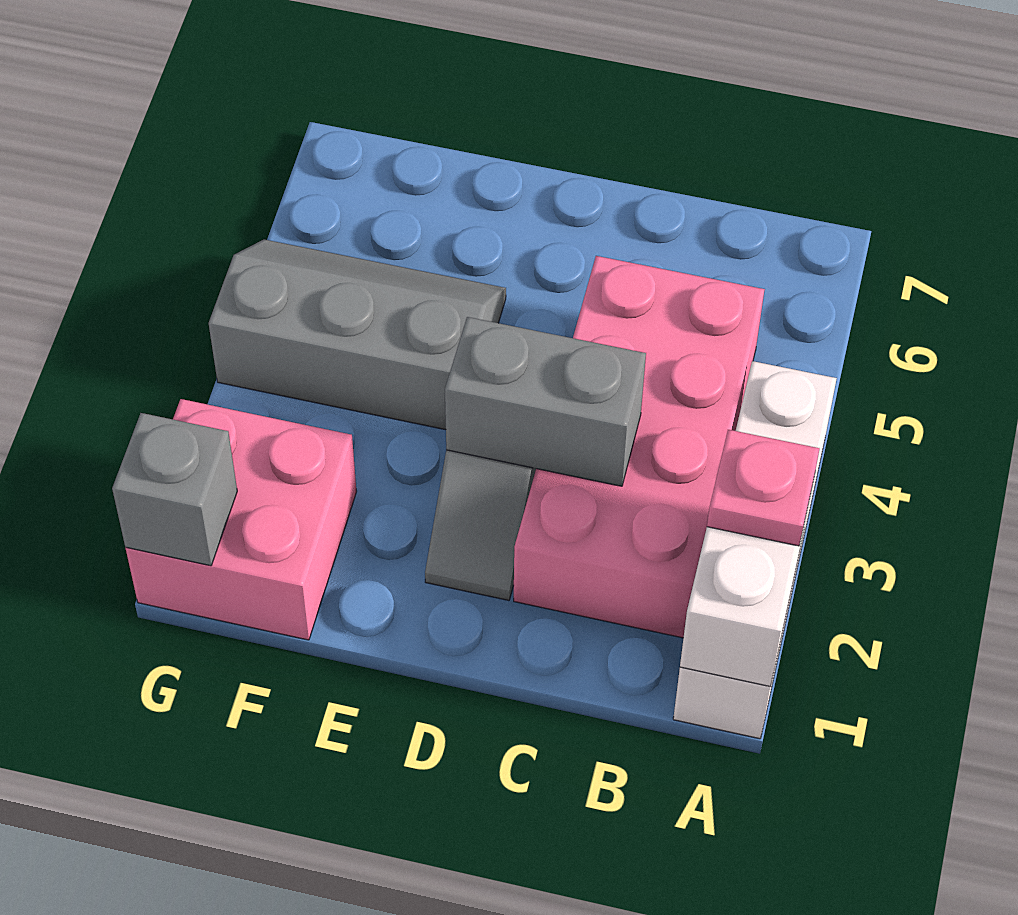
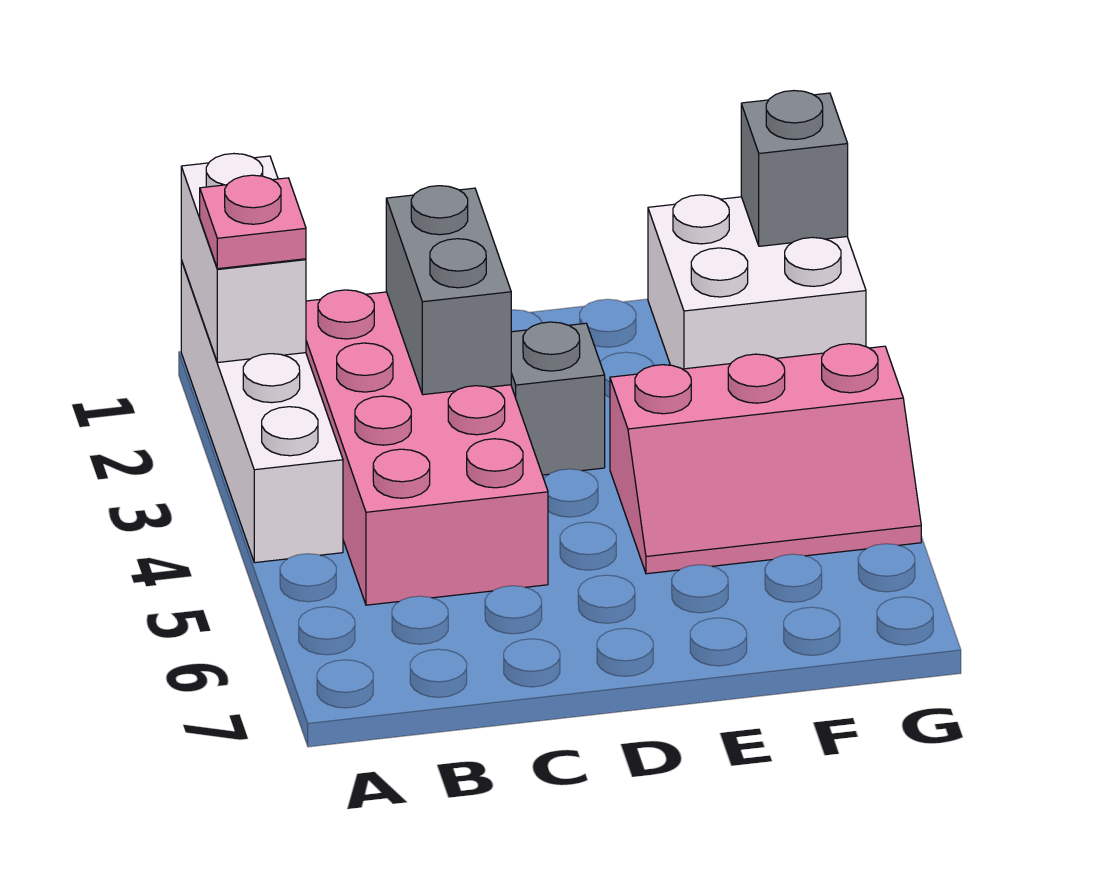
grey brick C3:D3 level 2 -> grey brick C2:C3 level 2
grey slope E4:G5 level 1 top 4 -> pink slope E4:G5 level 1 top 4
pink brick F1:G2 level 1 -> white brick F1:G2 level 1

